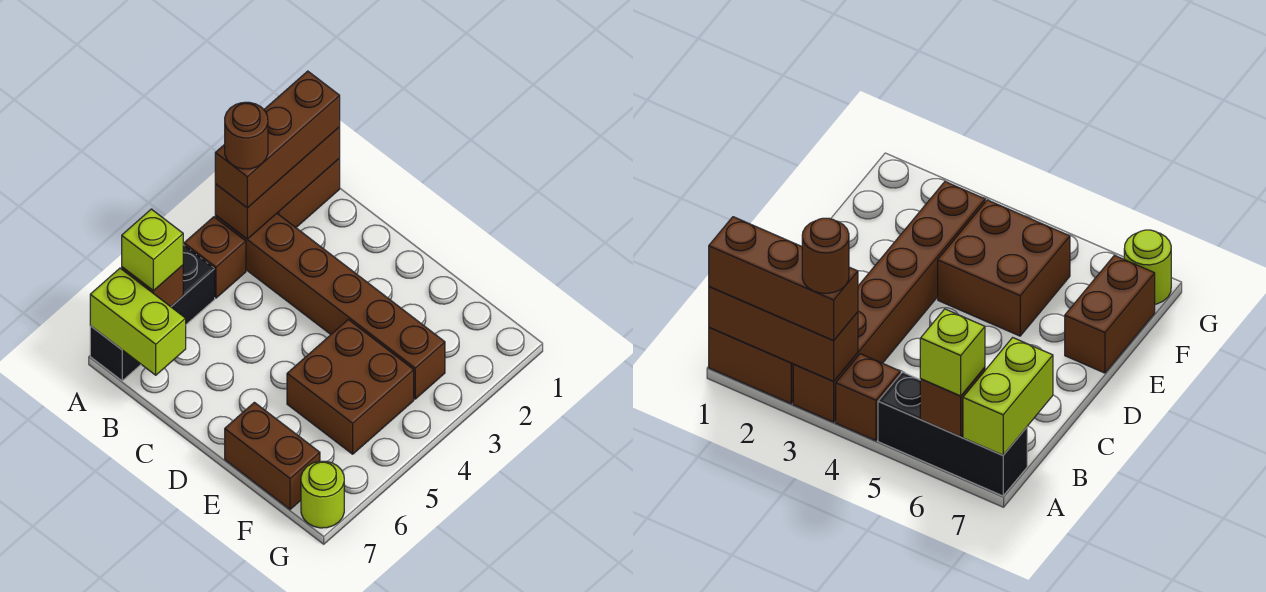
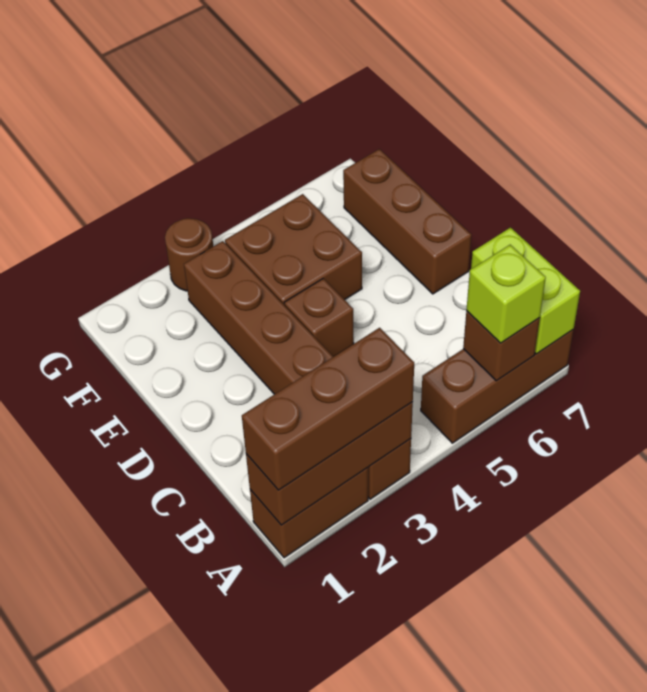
brown round brick A3 level 4 -> brown round brick G3 level 1
brown brick A4 level 1 -> brown brick D4 level 1
black brick A5:A7 level 1 -> brown brick A5:A7 level 1
brown brick E7:F7 level 1 -> brown brick D7:F7 level 1
lime round brick G7 level 1 -> none

